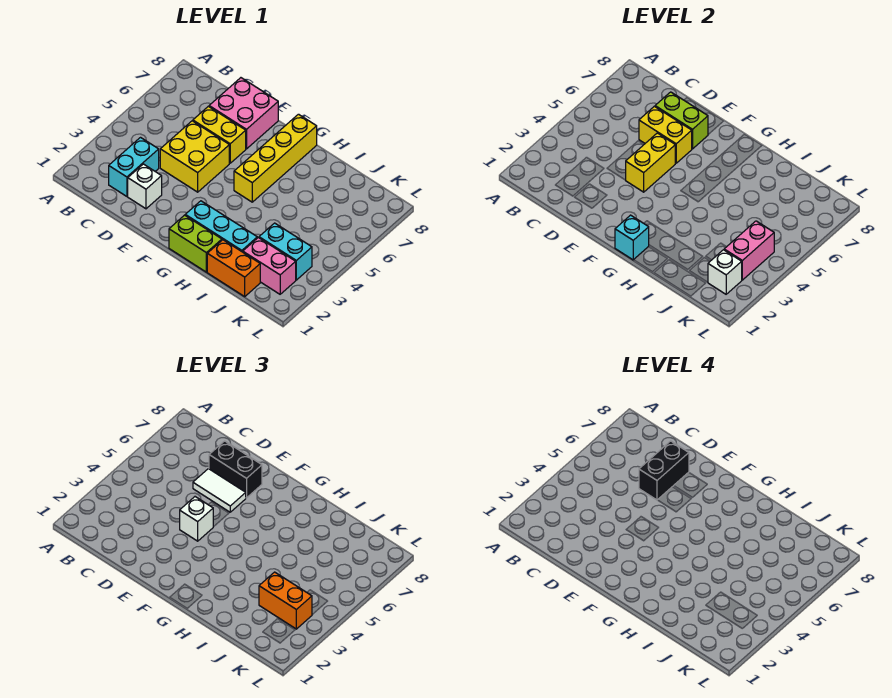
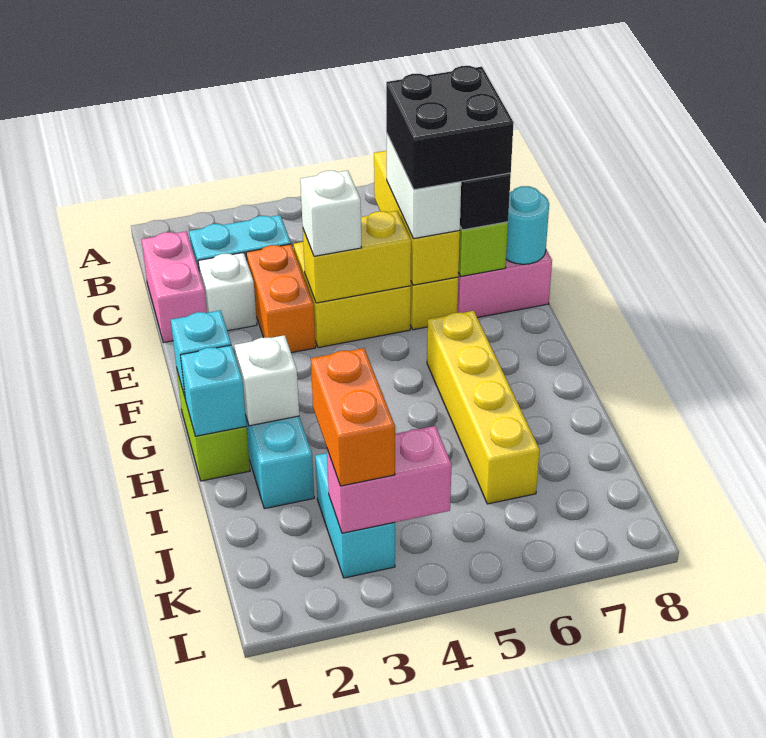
yellow brick D6:E6 level 2 -> yellow brick C6:E6 level 2
white tile D6:E6 level 3 -> white brick D6:E6 level 3
black brick D6:D7 level 4 -> black brick D6:E7 level 4
none -> cyan round brick E8 level 2
yellow brick G5:G8 level 1 -> yellow brick G6:J6 level 1
none -> cyan brick H1 level 2
orange brick I1:J1 level 1 -> orange brick D3:E3 level 1
pink brick J2:K2 level 1 -> pink brick C1:D1 level 1
white brick K2 level 2 -> white brick H2 level 2

